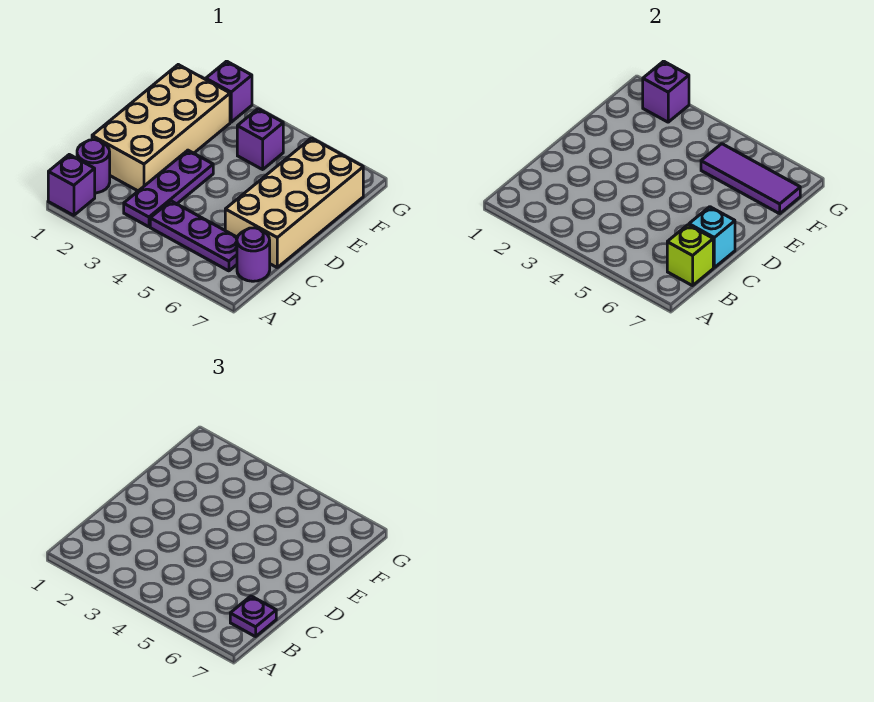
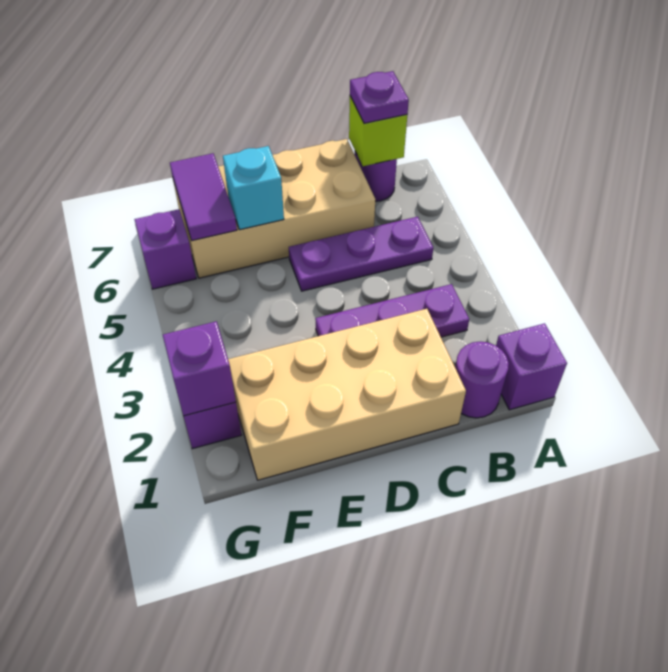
purple plate B4:B6 level 1 -> purple plate B5:D5 level 1
cyan brick C7 level 2 -> cyan brick E6 level 2
purple brick F4 level 1 -> purple brick G6 level 1
purple tile F5:F7 level 2 -> purple tile F6:F7 level 2

